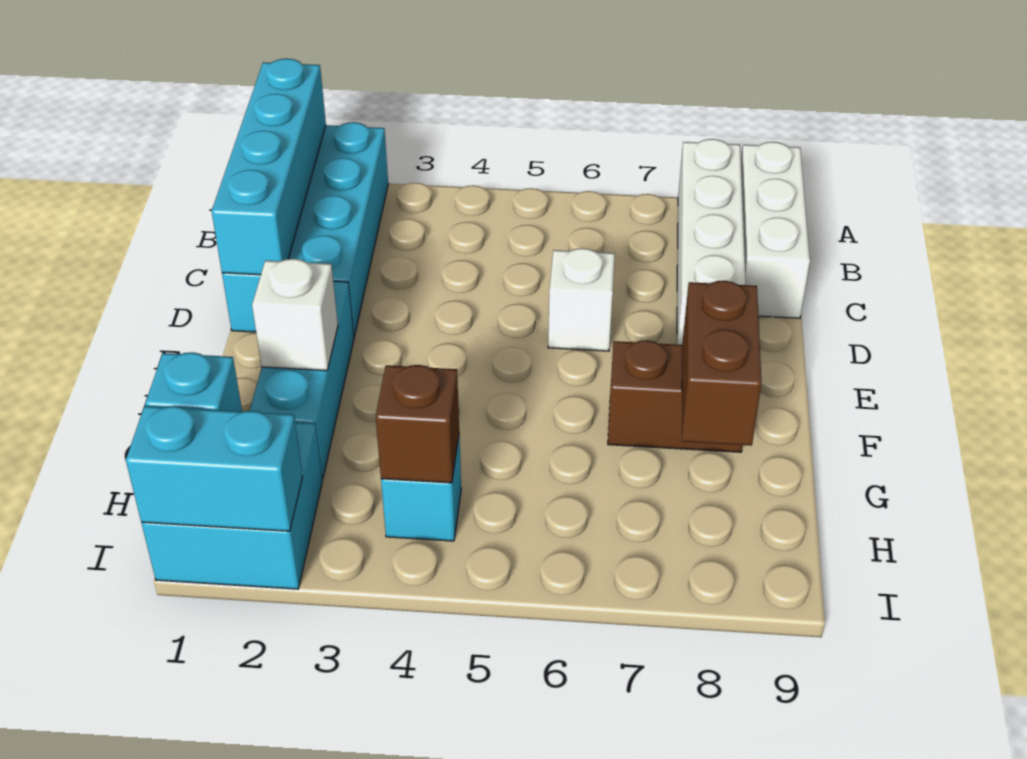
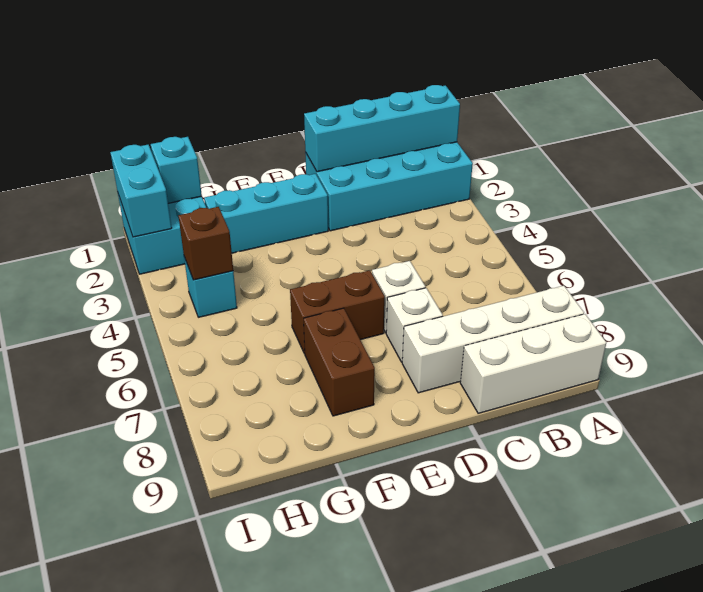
white brick F2 level 2 -> white brick D7 level 1
brown brick F8:G8 level 2 -> brown brick E6:F6 level 1

